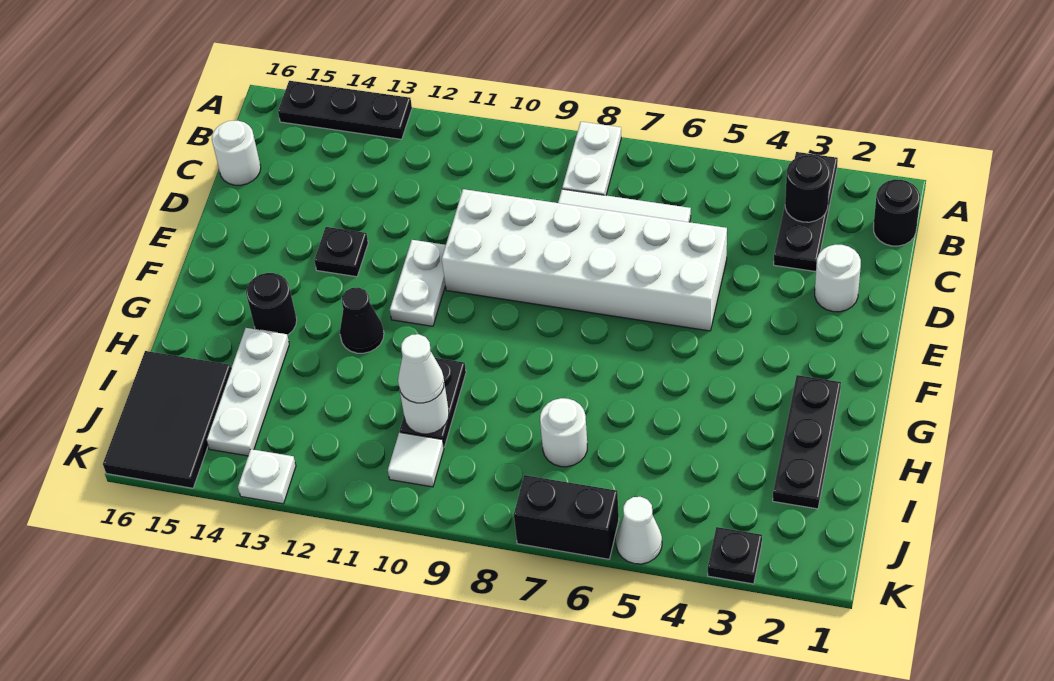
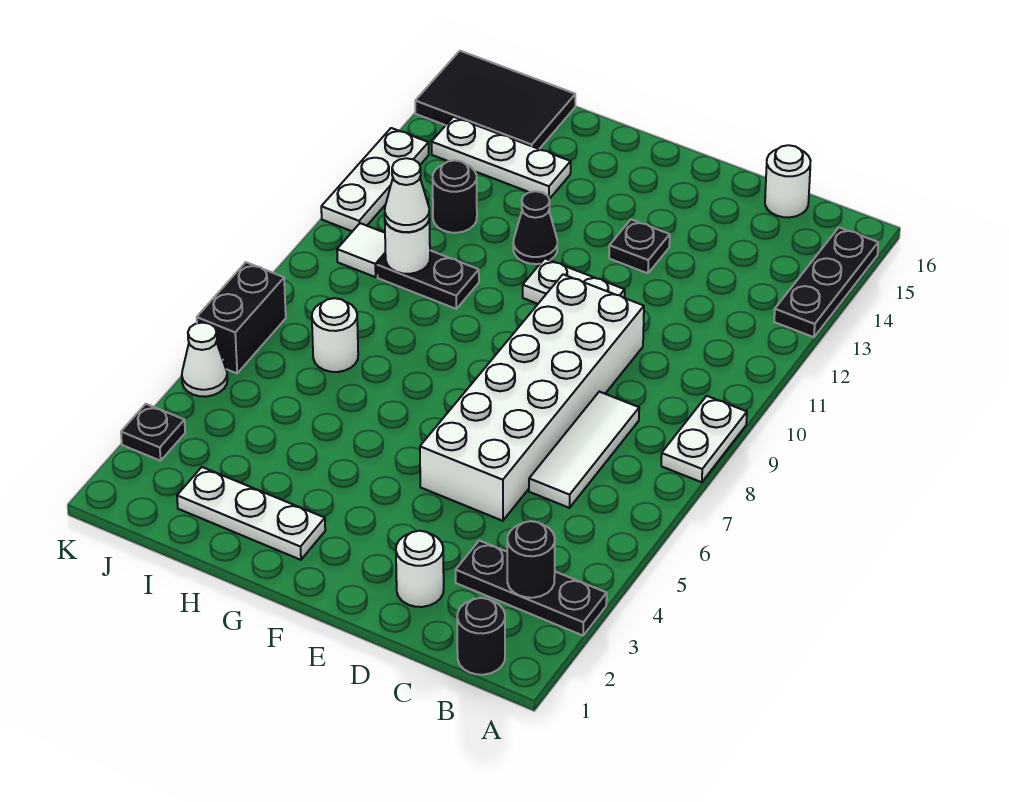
white plate A8:B8 level 1 -> white plate A8:A9 level 1
black plate G2:I2 level 1 -> white plate G2:I2 level 1
black round brick G14 level 1 -> black round brick I12 level 1
white plate K13 level 1 -> white plate K11:K13 level 1

